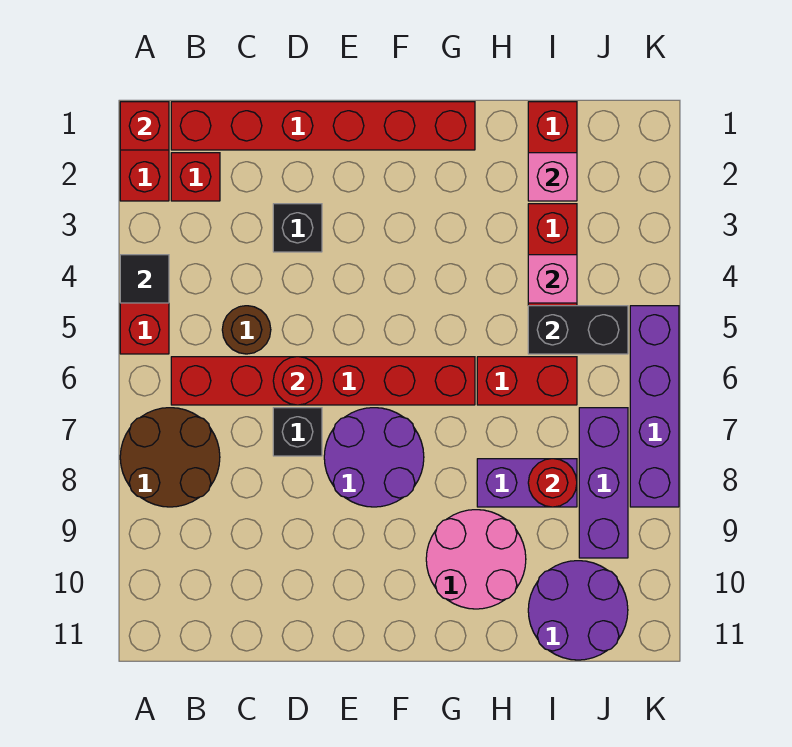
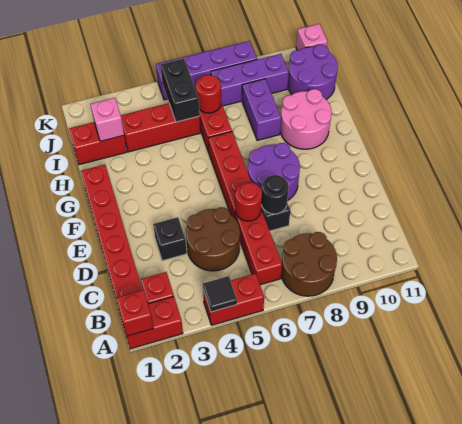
brown round brick C5 level 1 -> brown round brick C4:D5 level 1
none -> black round brick D7 level 2
pink brick I4 level 2 -> pink brick K11 level 1
red round brick I8 level 2 -> red round brick I6 level 2

